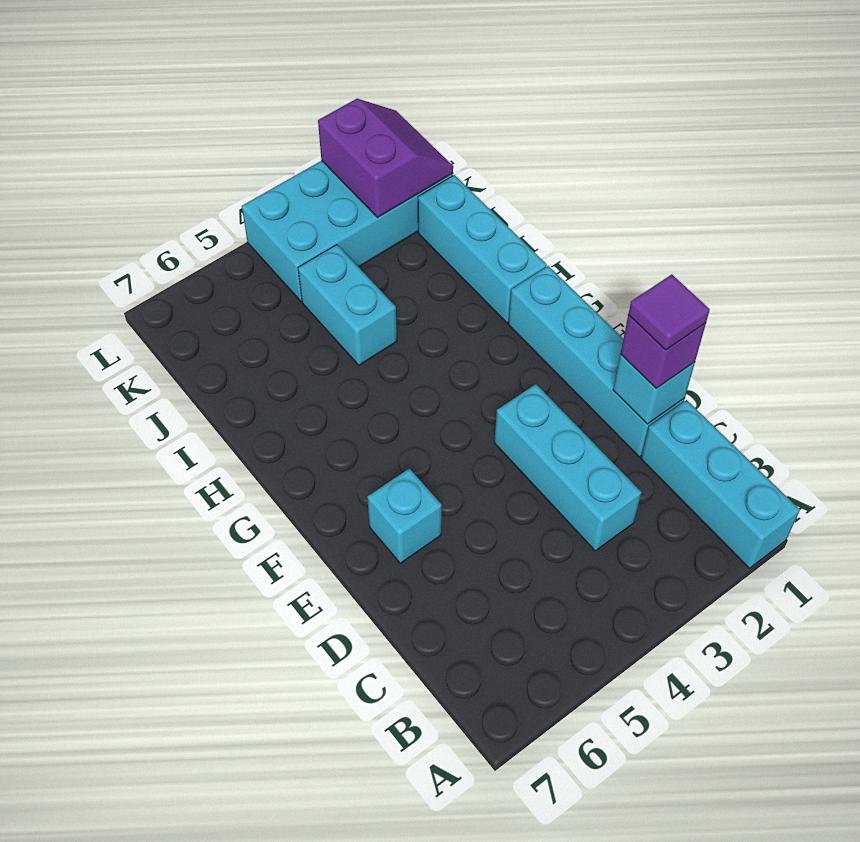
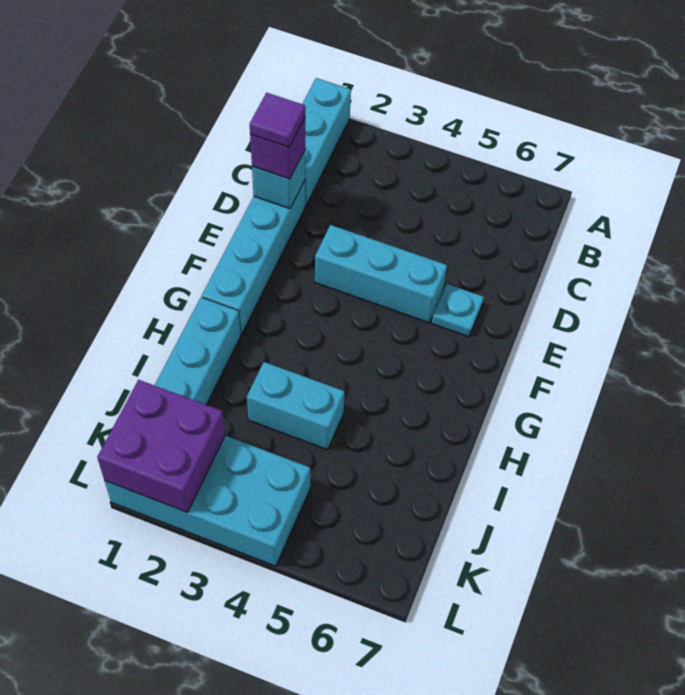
cyan brick C3:E3 level 1 -> cyan brick E3:E5 level 1
cyan brick E6 level 1 -> cyan plate E6 level 1
cyan brick I4:J4 level 1 -> cyan brick I3:I4 level 1
purple slope K1:L2 level 2 top 2 -> purple brick K1:L2 level 2

